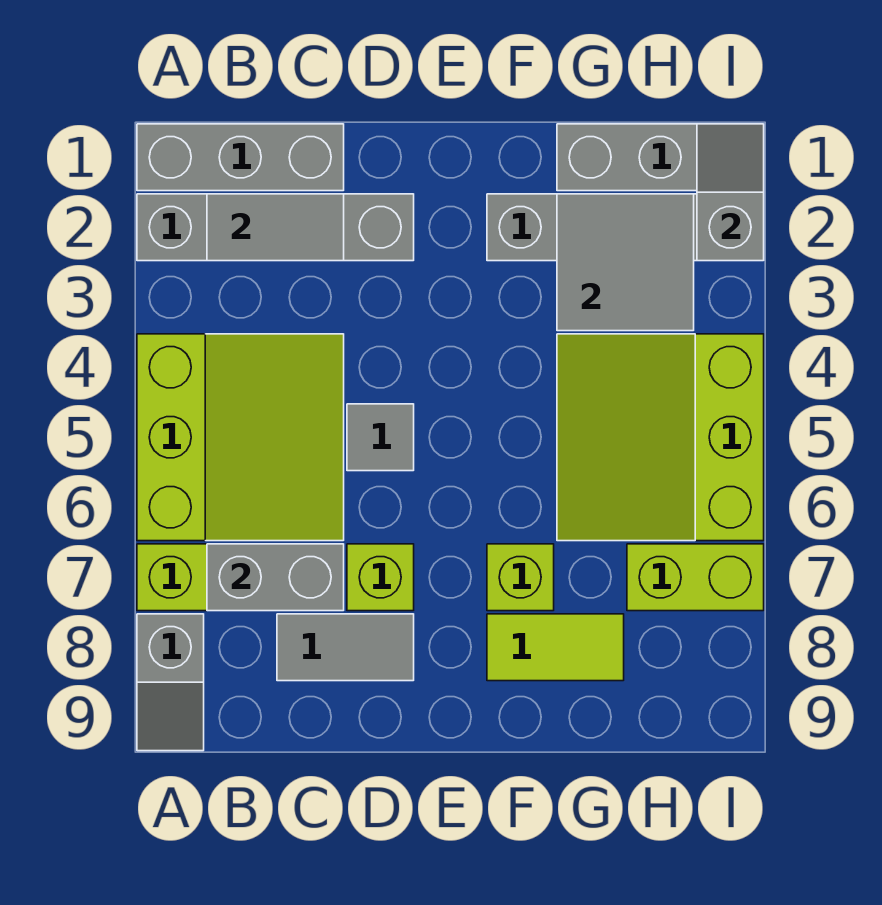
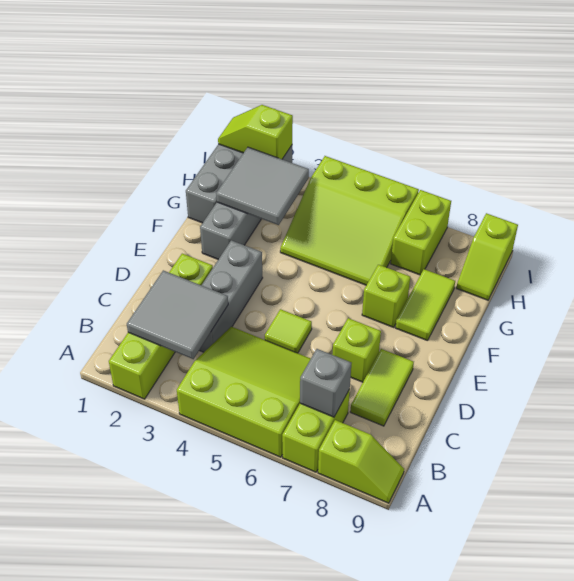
grey brick A1:C1 level 1 -> grey brick C3:E3 level 1
grey brick A2:D2 level 1 -> lime brick A2:D2 level 1
grey slope A8:A9 level 1 top 8 -> lime slope A8:A9 level 1 top 8
grey tile B2:C2 level 2 -> grey tile B2:C3 level 2
grey brick B7:C7 level 2 -> grey brick B7 level 2
grey tile C8:D8 level 1 -> lime tile C8:D8 level 1
grey tile D5 level 1 -> lime tile D5 level 1
none -> lime slope H9:I9 level 1 top I
grey slope I1:I2 level 2 top 2 -> lime slope I1:I2 level 2 top 2

